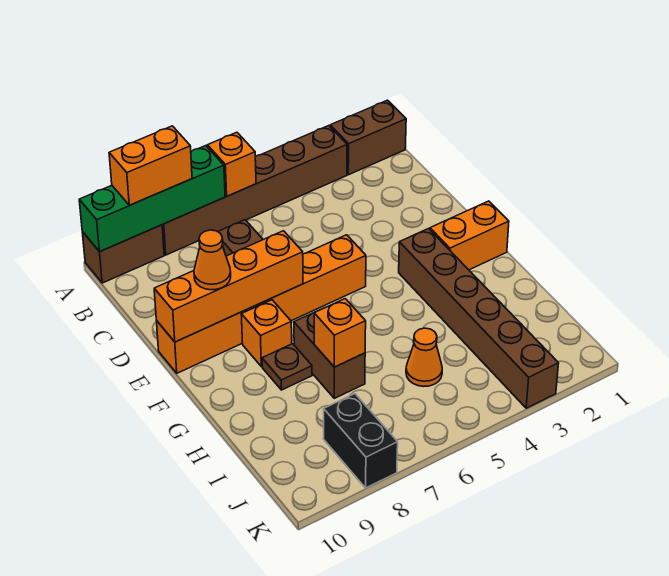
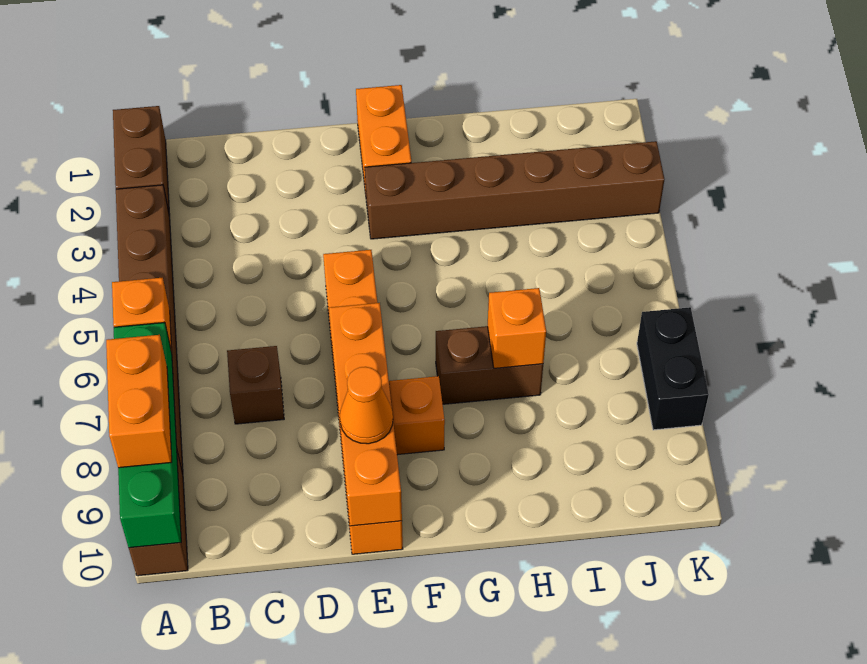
brown plate G8 level 1 -> none
orange cone I5 level 1 -> none
black brick J8:K8 level 1 -> black brick K7:K8 level 1

